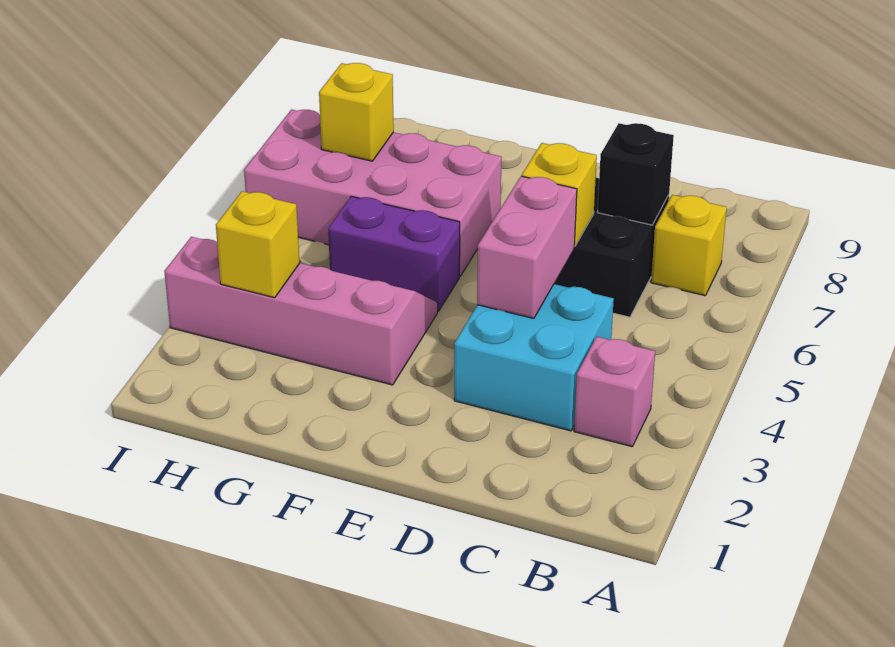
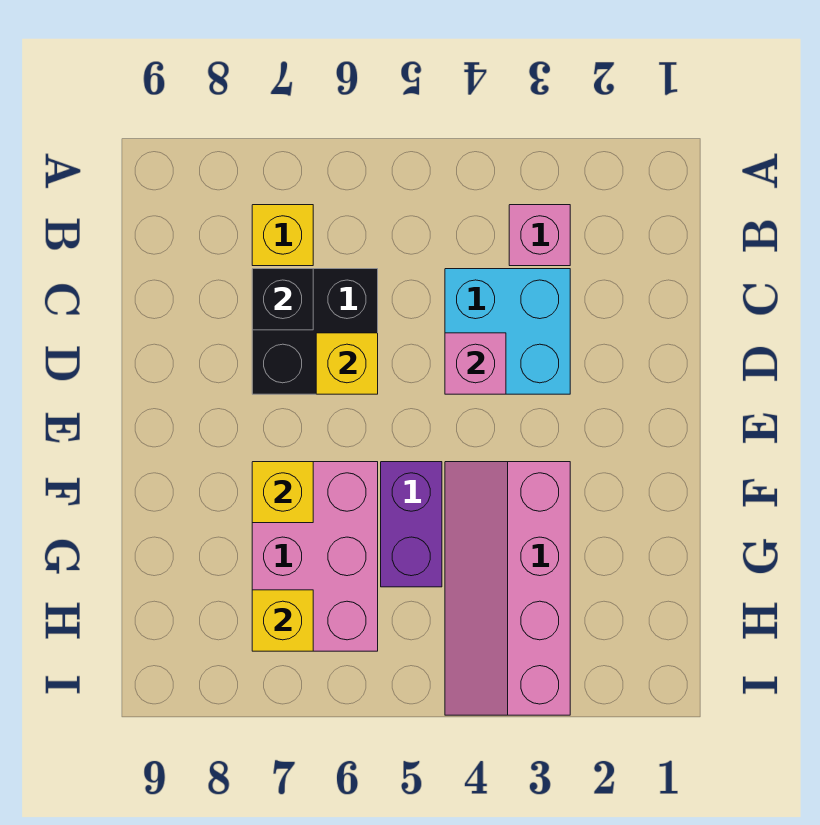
pink brick D4:D5 level 2 -> pink brick D4 level 2
pink brick F6:I7 level 1 -> pink brick F6:H7 level 1
yellow brick H3 level 2 -> yellow brick F7 level 2

